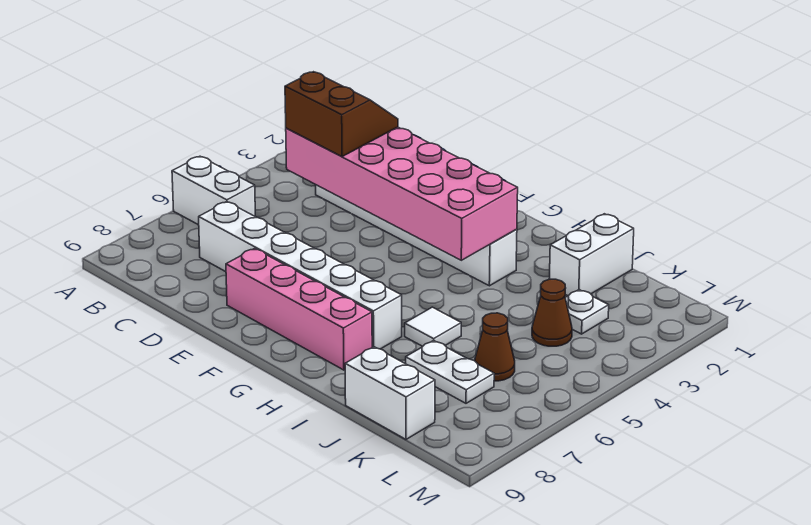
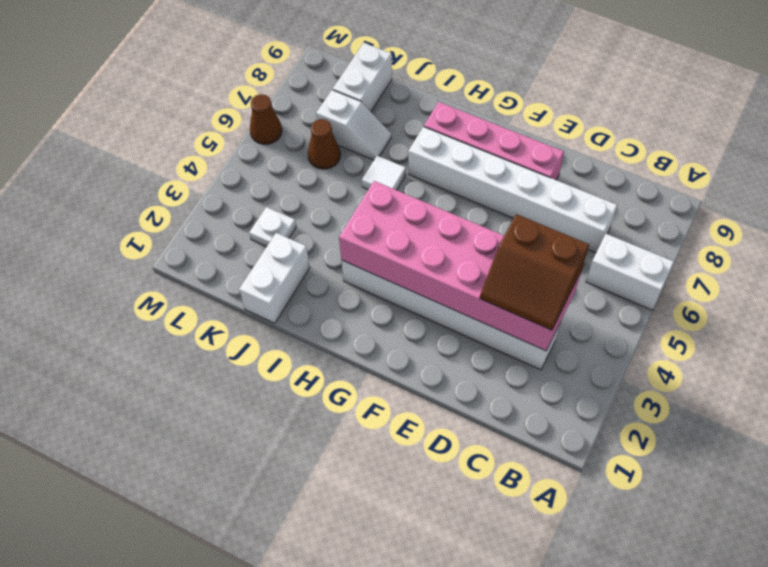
white plate J7:K7 level 1 -> white slope J7:K7 level 1 top K
white brick J9:K9 level 1 -> white brick K8:K9 level 1
brown cone K4 level 1 -> brown cone M6 level 1

